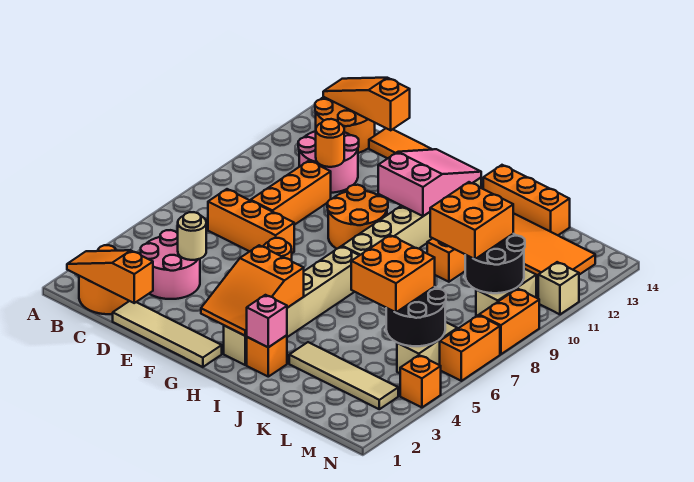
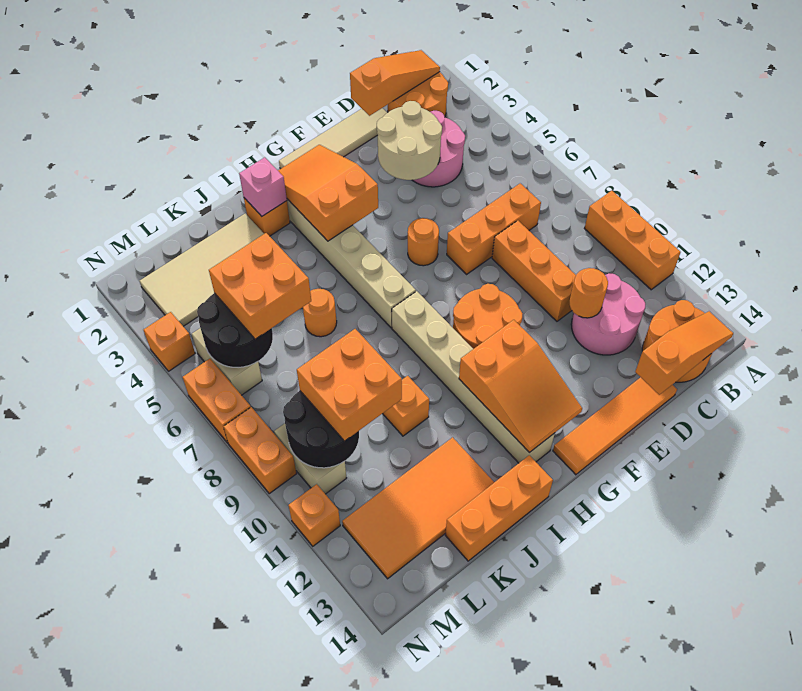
none -> orange brick A9:A11 level 1
tan round brick D4 level 2 -> tan round brick D3:E4 level 2
pink slope G11:H13 level 2 top 11 -> orange slope G11:H13 level 2 top 11
tan tile J3:M3 level 1 -> tan tile J2:M3 level 1
none -> orange round brick J6 level 1
tan brick N11 level 1 -> orange brick N11 level 1

